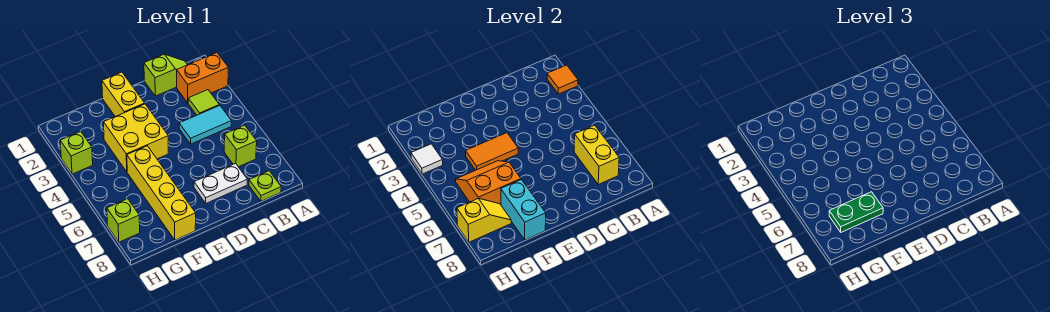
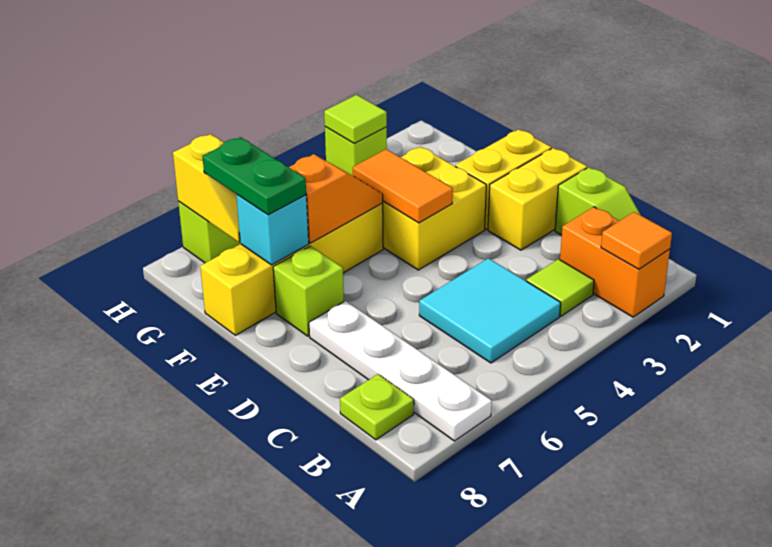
cyan tile B4:C4 level 1 -> cyan tile B4:C5 level 1
lime brick B6 level 1 -> lime brick E7 level 1
yellow brick B6:B7 level 2 -> yellow brick D1:D2 level 1
white plate C7:D7 level 1 -> white plate A7:D7 level 1
orange slope F5:G6 level 2 top 6 -> orange slope F5:F6 level 2 top 6
cyan brick F7:F8 level 2 -> cyan brick F7 level 2
white tile H3 level 2 -> lime tile H3 level 2

